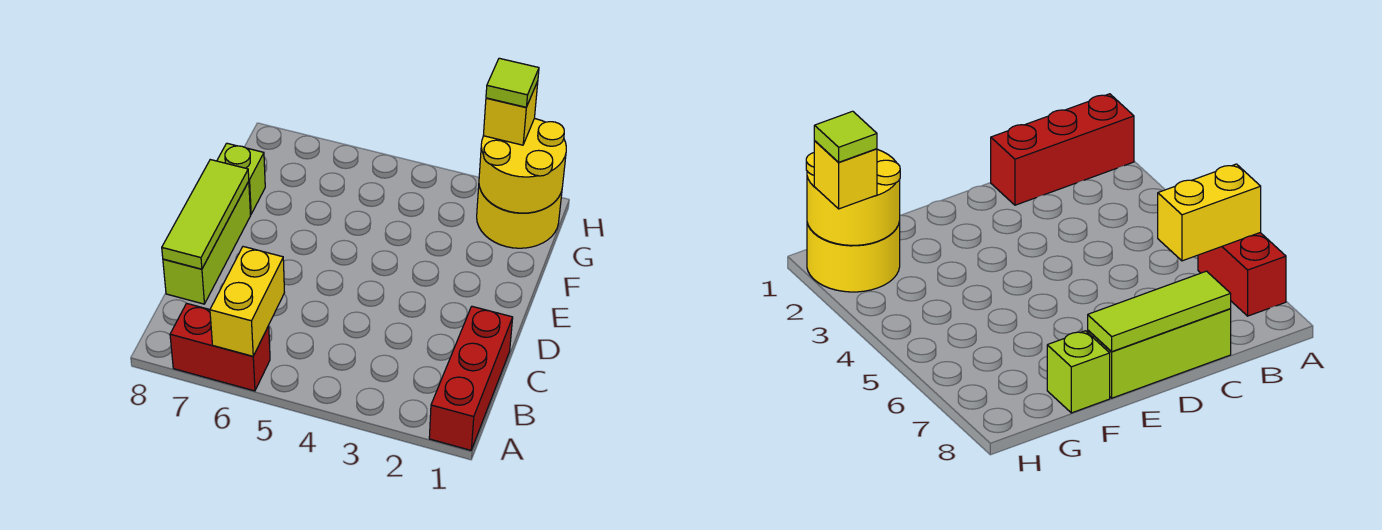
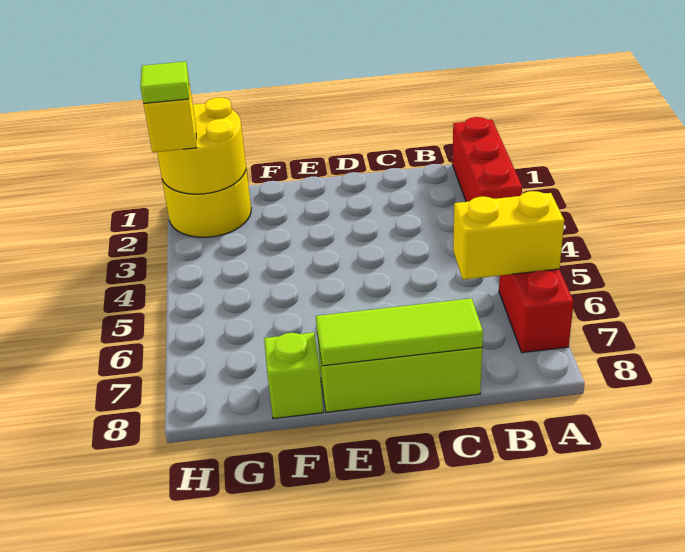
red brick A1:C1 level 1 -> red brick A1:A3 level 1

